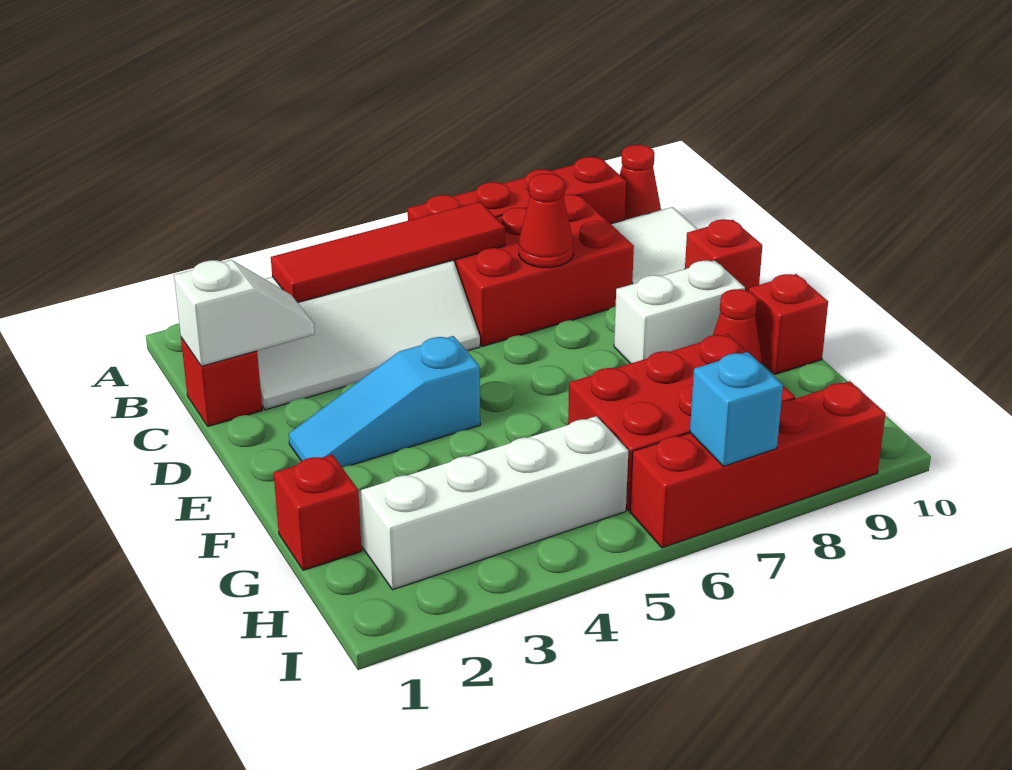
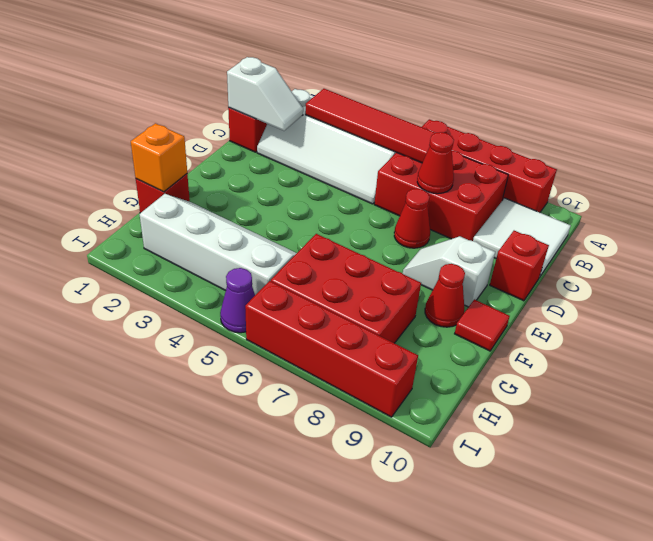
red cone A10 level 1 -> red cone D7 level 1
cyan slope E2:E4 level 1 top 4 -> none
white brick E8:E9 level 1 -> white slope E8:E9 level 1 top 9
red brick F10 level 1 -> red tile F10 level 1
none -> orange brick G1 level 2
none -> purple cone I5 level 1
cyan brick I7 level 2 -> none

